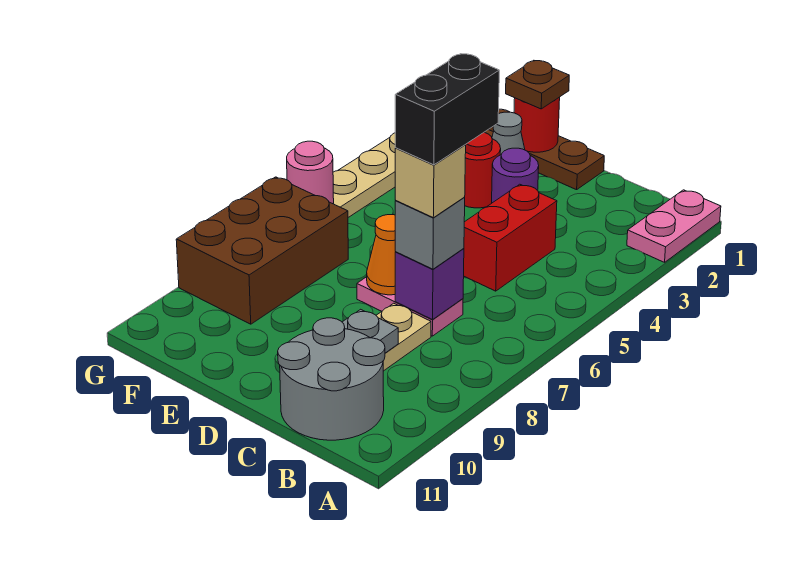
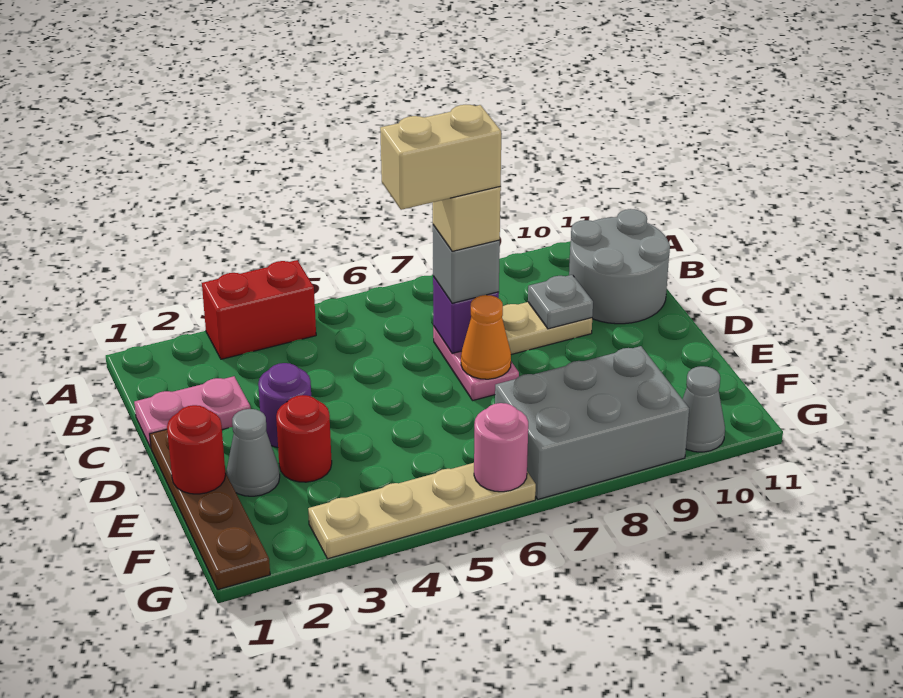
pink plate A1:A2 level 1 -> pink plate C1:C2 level 1
red brick C4:C5 level 1 -> red brick A3:A4 level 1
black brick C6:C7 level 5 -> tan brick C6:C7 level 5
brown plate E1 level 3 -> none
brown brick F7:G9 level 1 -> grey brick F7:G9 level 1
none -> grey cone G10 level 1

